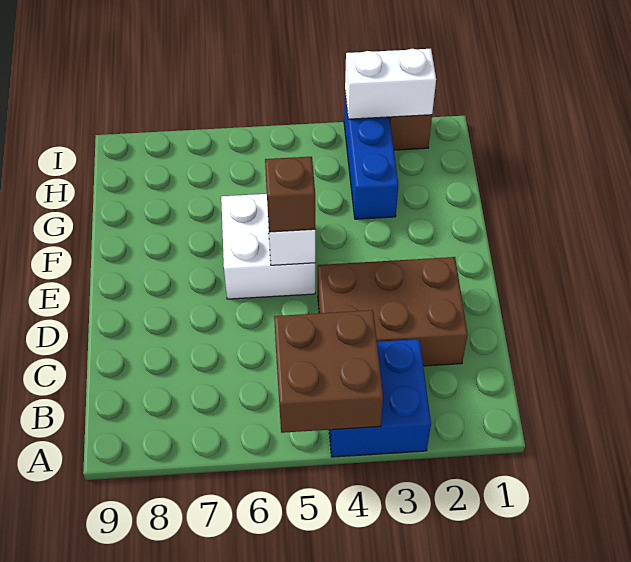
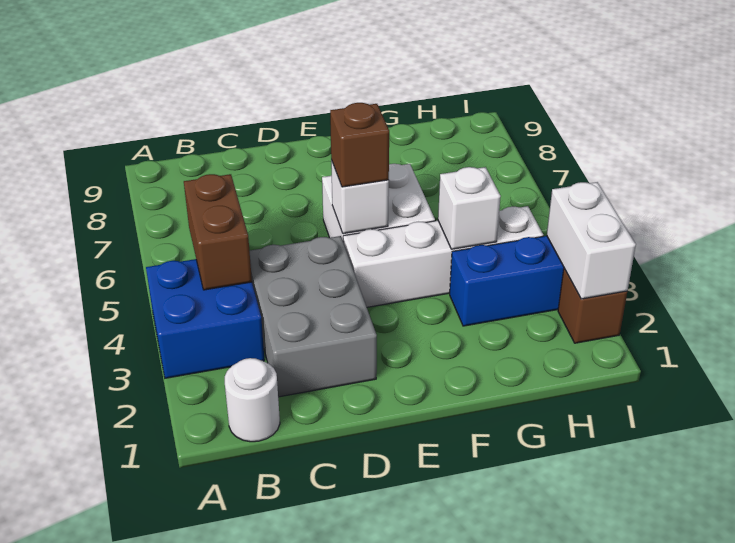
brown brick A4:B5 level 2 -> brown brick B4:B5 level 2
none -> white round brick B1 level 1
brown brick C2:D4 level 1 -> grey brick C2:D4 level 1
none -> white brick E4:H4 level 1
none -> white brick G4 level 2

